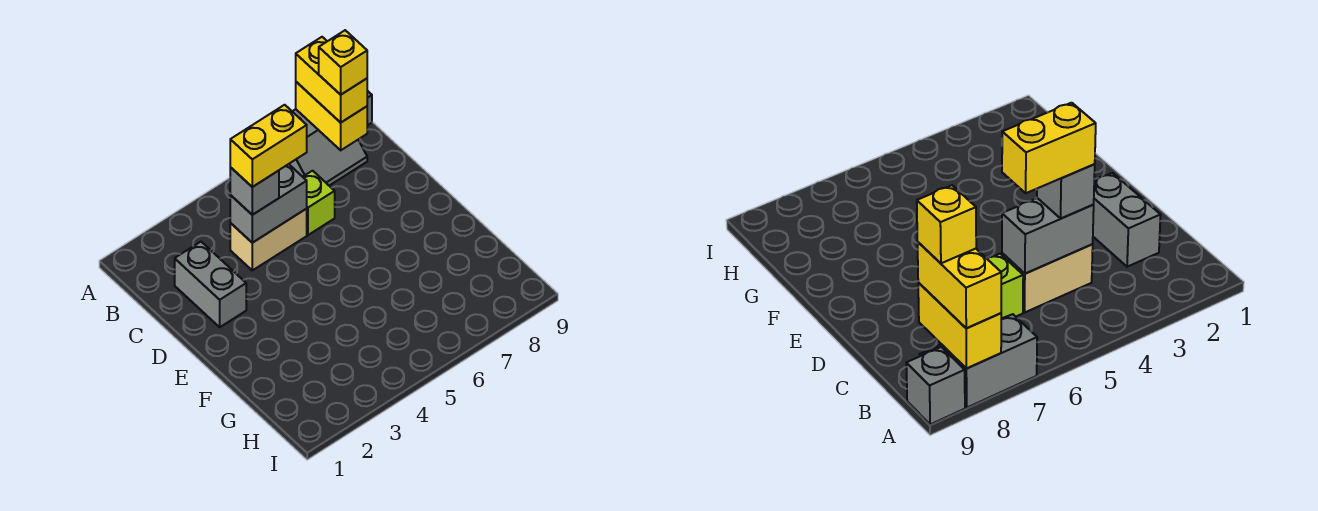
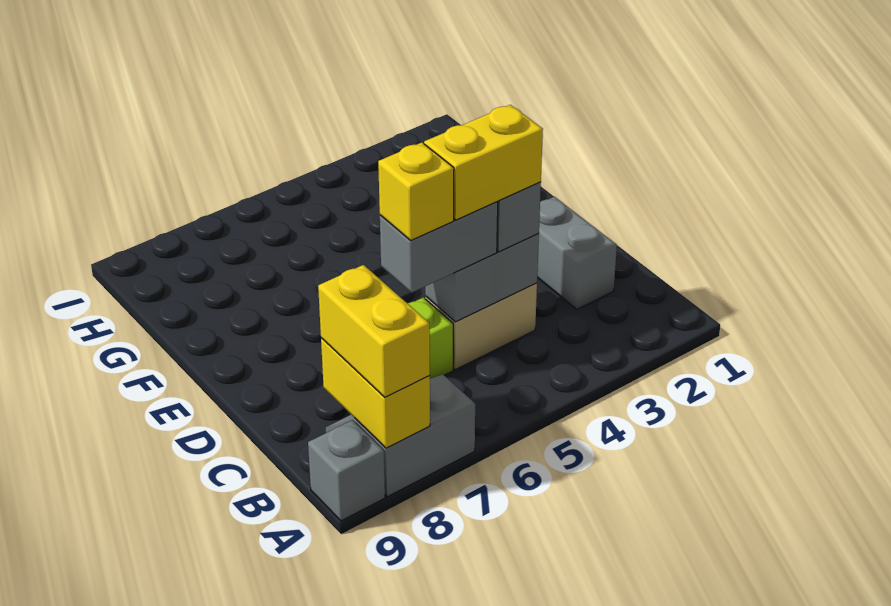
yellow brick B8 level 4 -> yellow brick C6 level 4
none -> grey brick C5:C6 level 3

